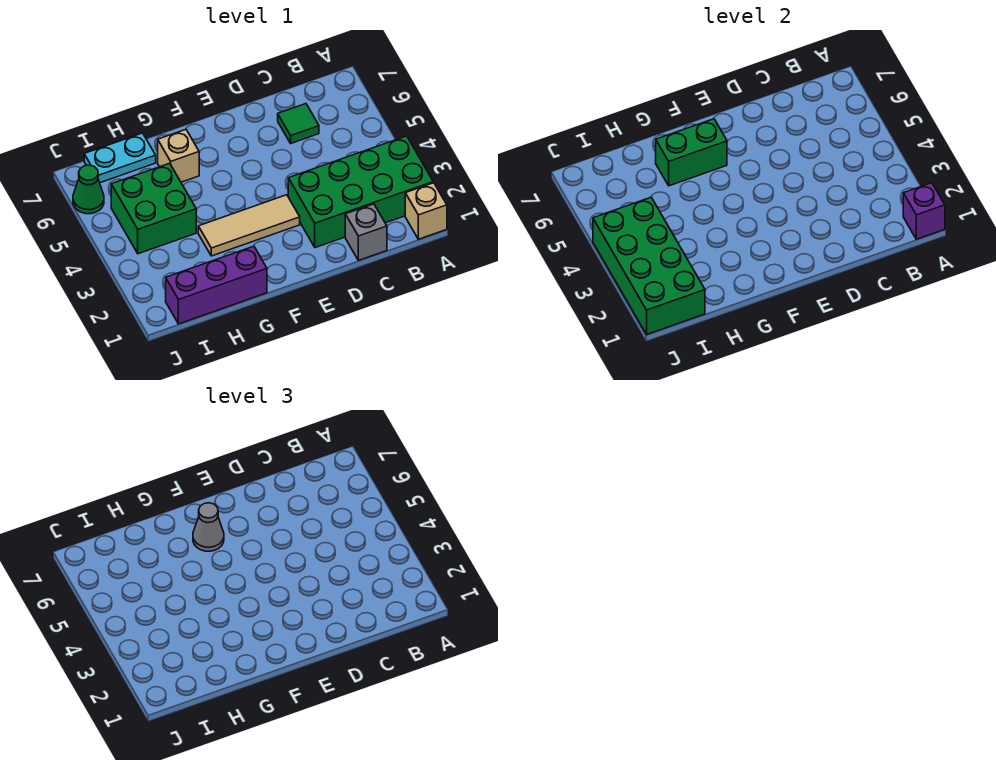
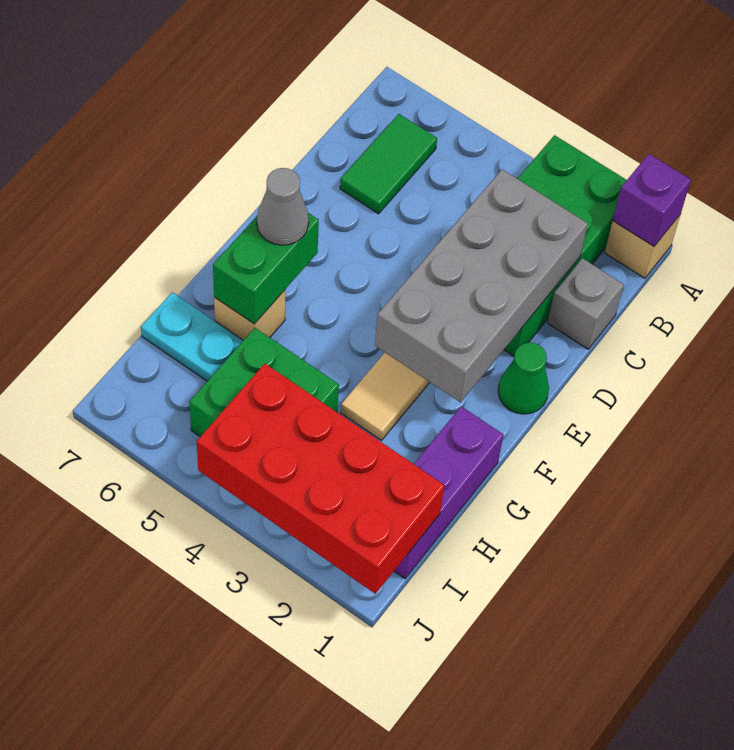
none -> grey brick C2:F3 level 2
green tile C6 level 1 -> green tile B6:C6 level 1
cyan plate H7:I7 level 1 -> cyan plate H6:H7 level 1
green brick I1:J4 level 2 -> red brick I1:J4 level 2
green cone J6 level 1 -> green cone E1 level 1

